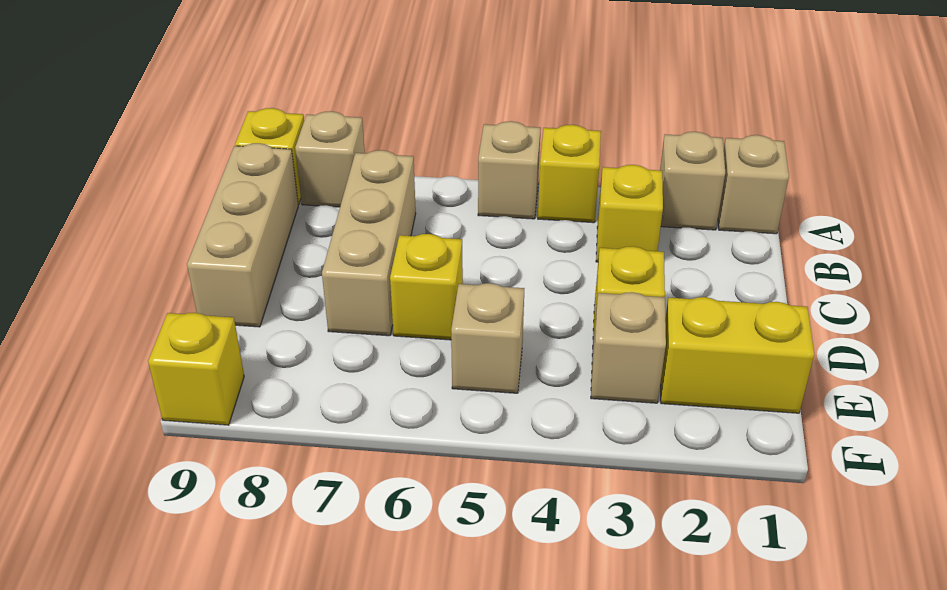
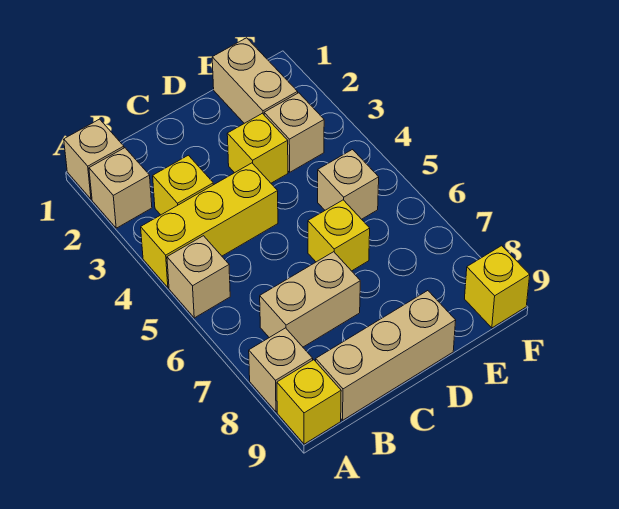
yellow brick A4 level 1 -> yellow brick A4:C4 level 1
tan brick B7:D7 level 1 -> tan brick B7:C7 level 1
yellow brick E1:E2 level 1 -> tan brick E1:E2 level 1

